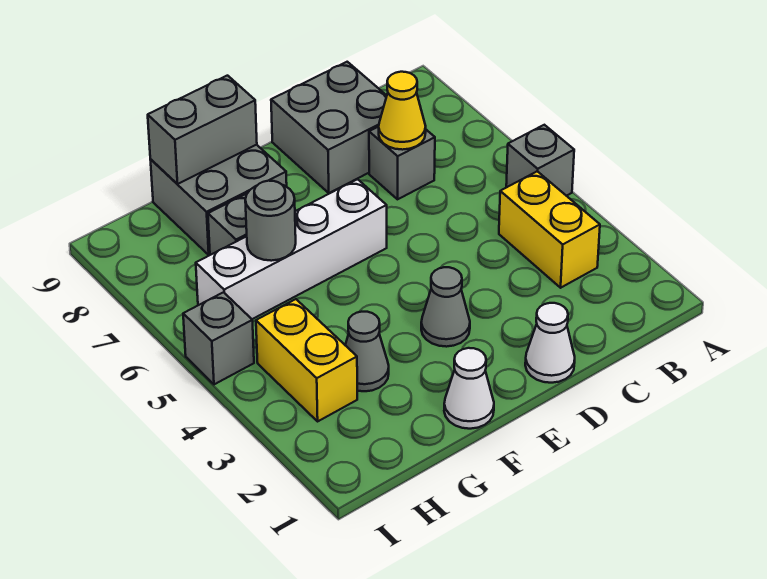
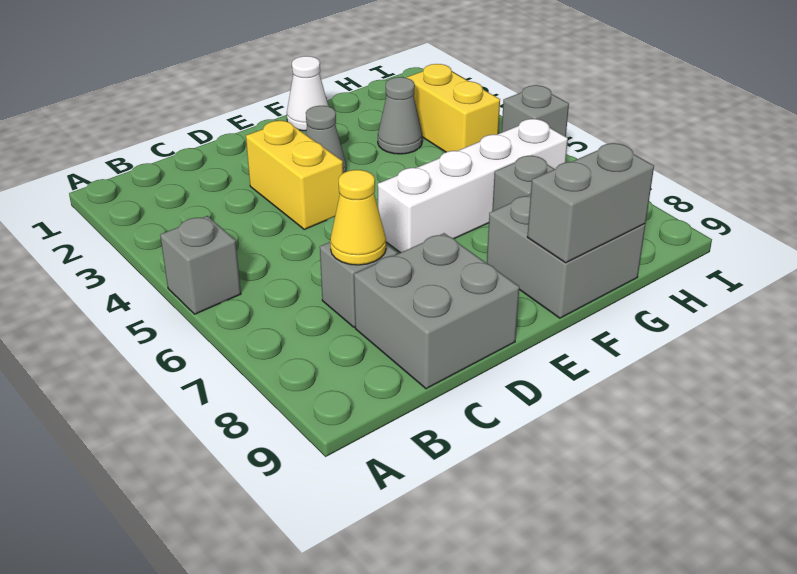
yellow brick B3:B4 level 1 -> yellow brick D3:D4 level 1
white cone D1 level 1 -> none
grey round brick G6 level 2 -> none

